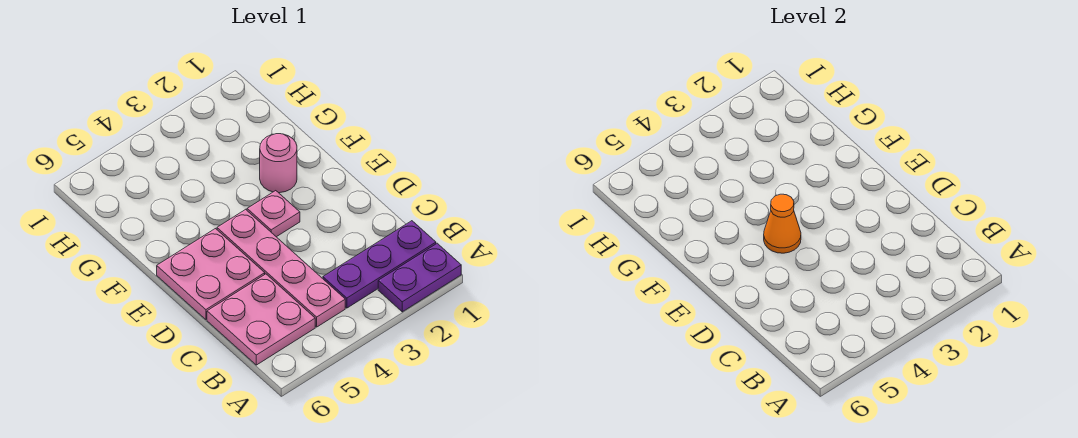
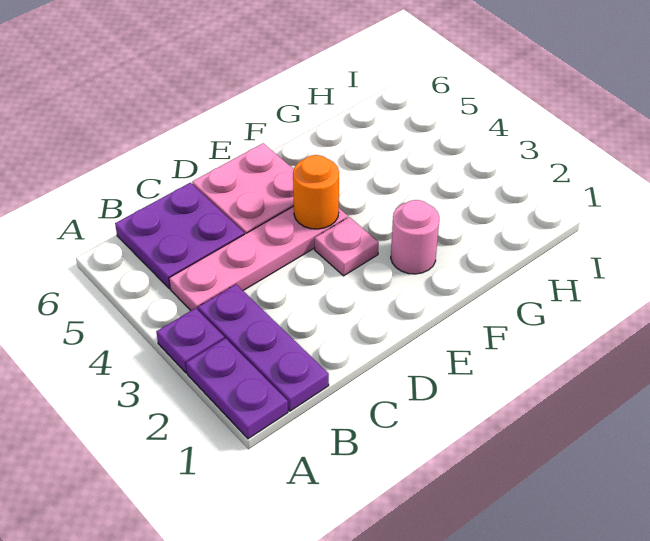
none -> purple plate A3 level 1
pink plate B5:C6 level 1 -> purple plate B5:C6 level 1
orange cone E4 level 2 -> orange round brick E4 level 2

